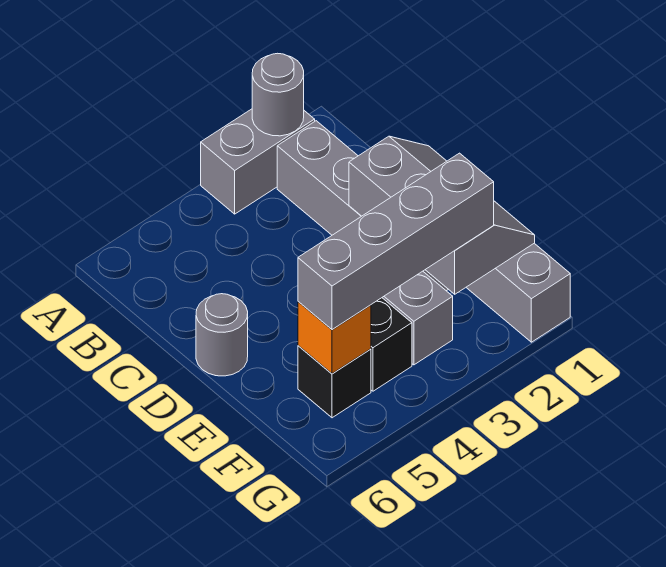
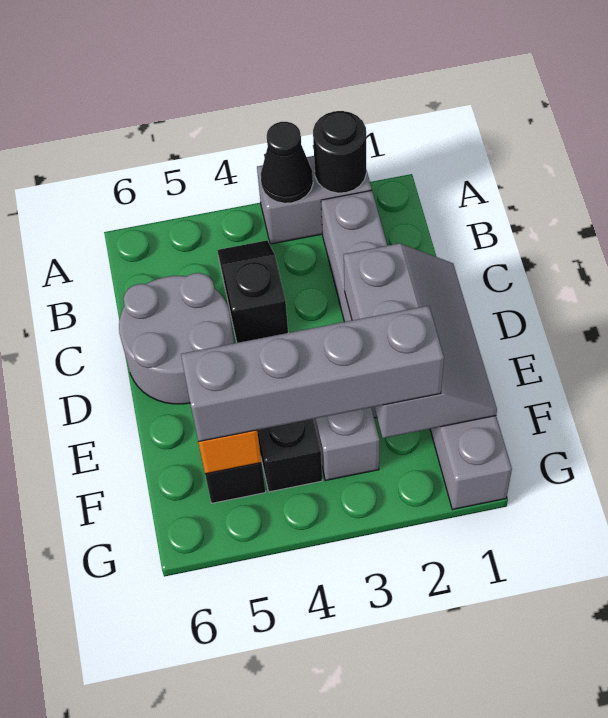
grey round brick A2 level 2 -> black round brick A2 level 2
none -> black cone A3 level 2
none -> black slope B4:C4 level 1 top C
grey round brick D6 level 1 -> grey round brick C5:D6 level 1

